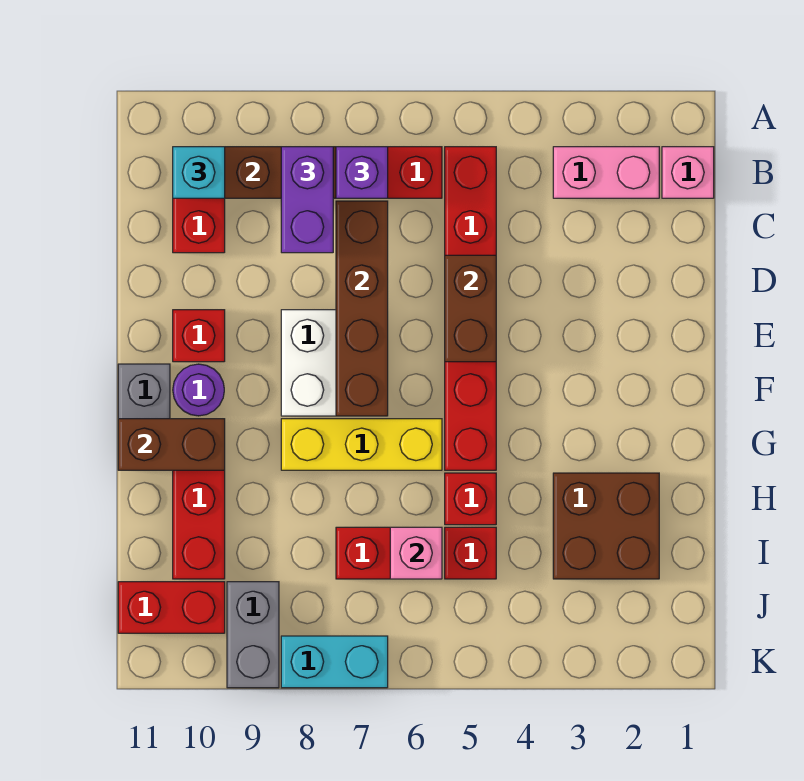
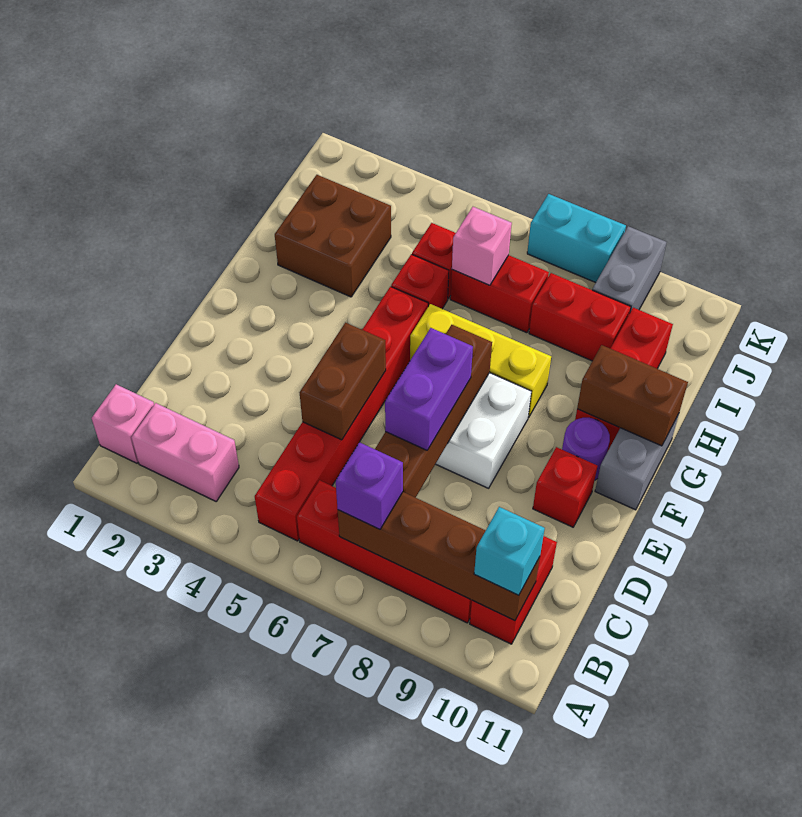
purple brick B8:C8 level 3 -> purple brick D7:E7 level 3
red brick J10:J11 level 1 -> red brick I8:I9 level 1

